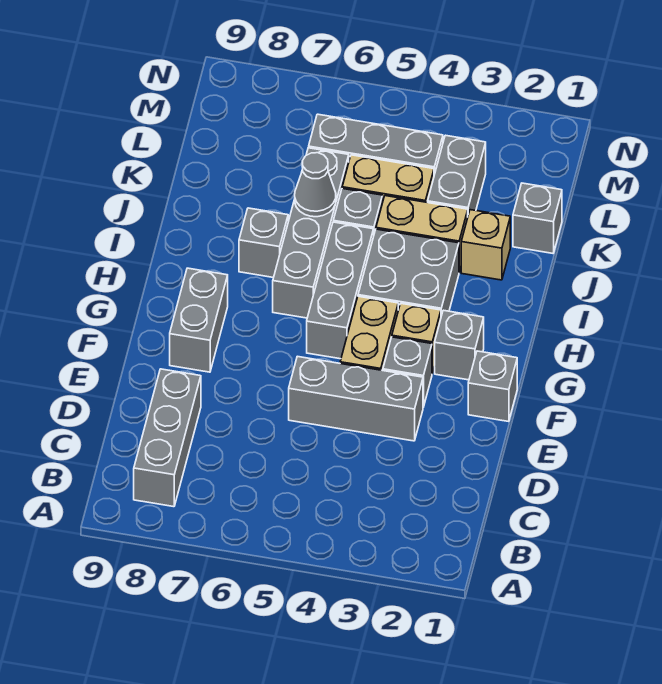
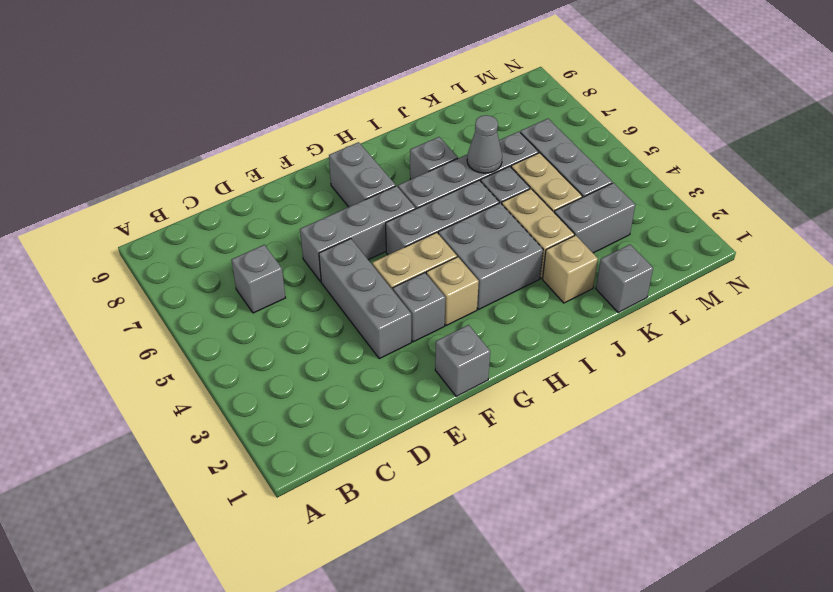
grey brick B8:D8 level 1 -> grey brick E6:G6 level 1
grey brick F8:G8 level 1 -> grey brick G7:G8 level 1
grey brick G2 level 1 -> grey brick C6 level 1

